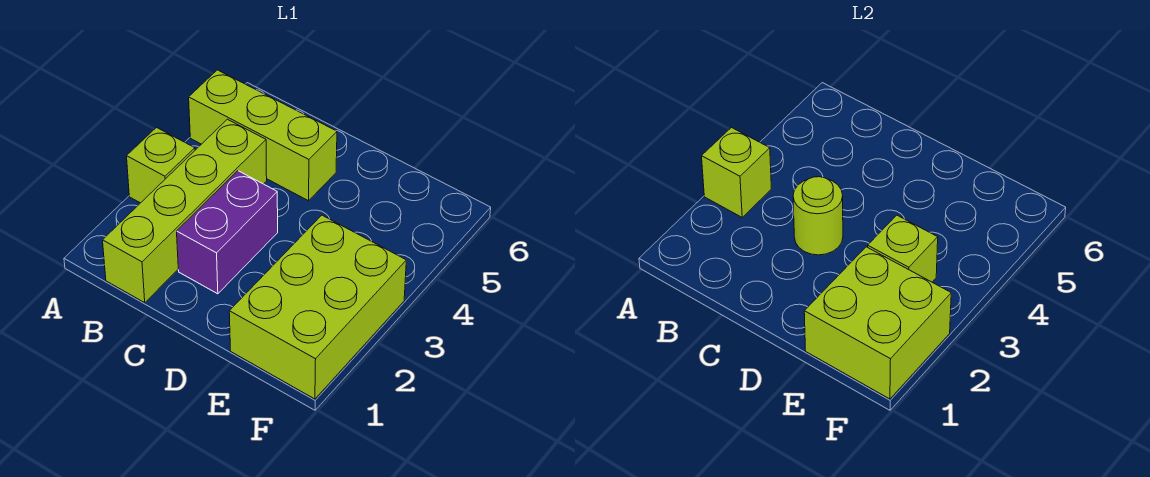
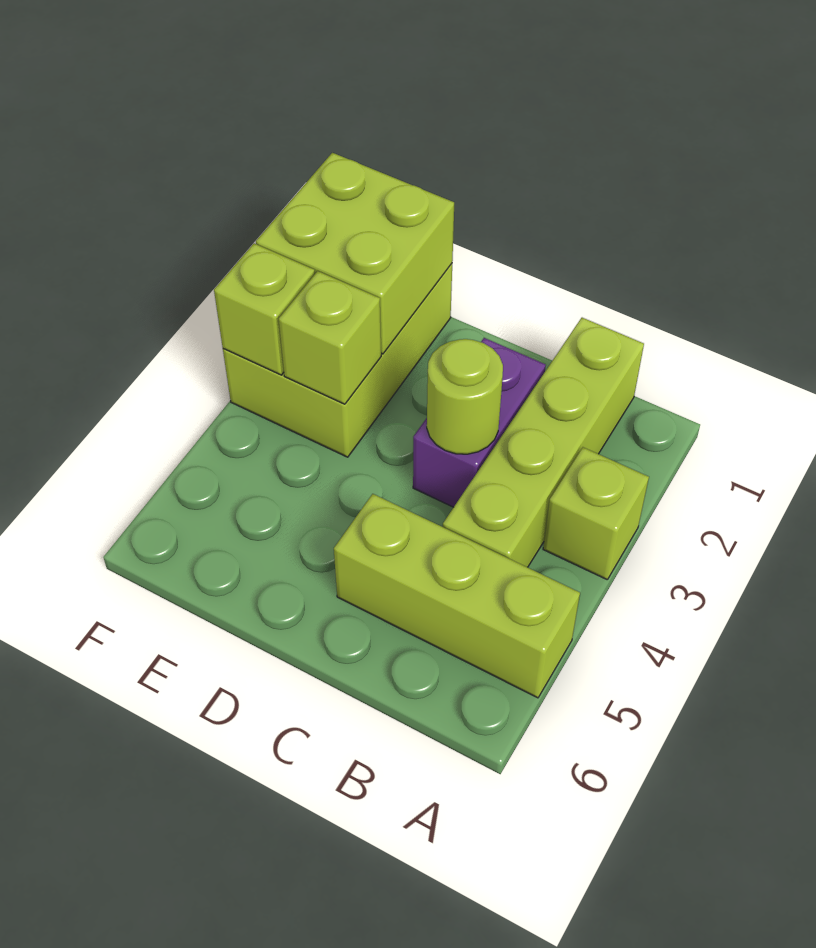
lime brick A3 level 2 -> lime brick F3 level 2

